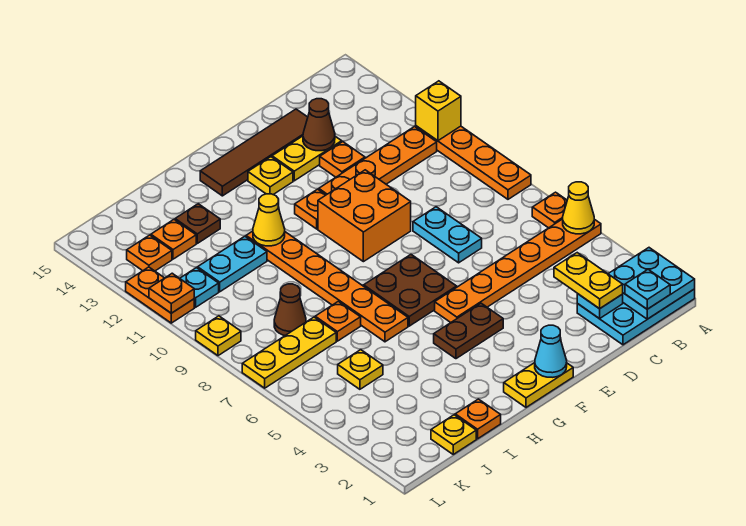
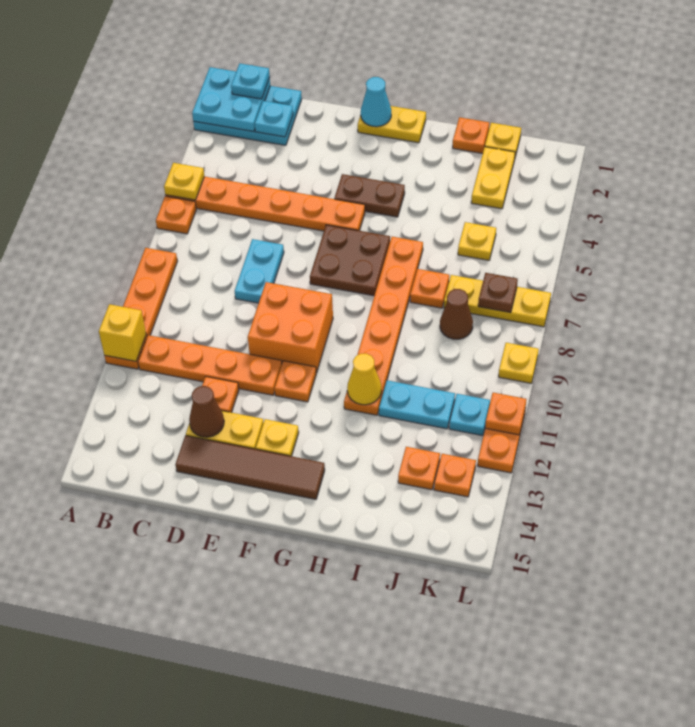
yellow cone A5 level 2 -> yellow plate A5 level 2
yellow plate C2:C3 level 3 -> yellow plate J2:J3 level 1
brown plate I13 level 1 -> brown plate K7 level 2

